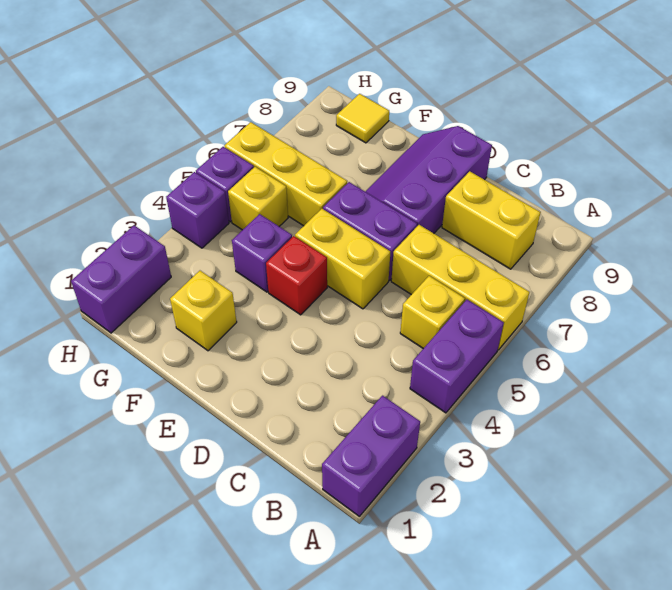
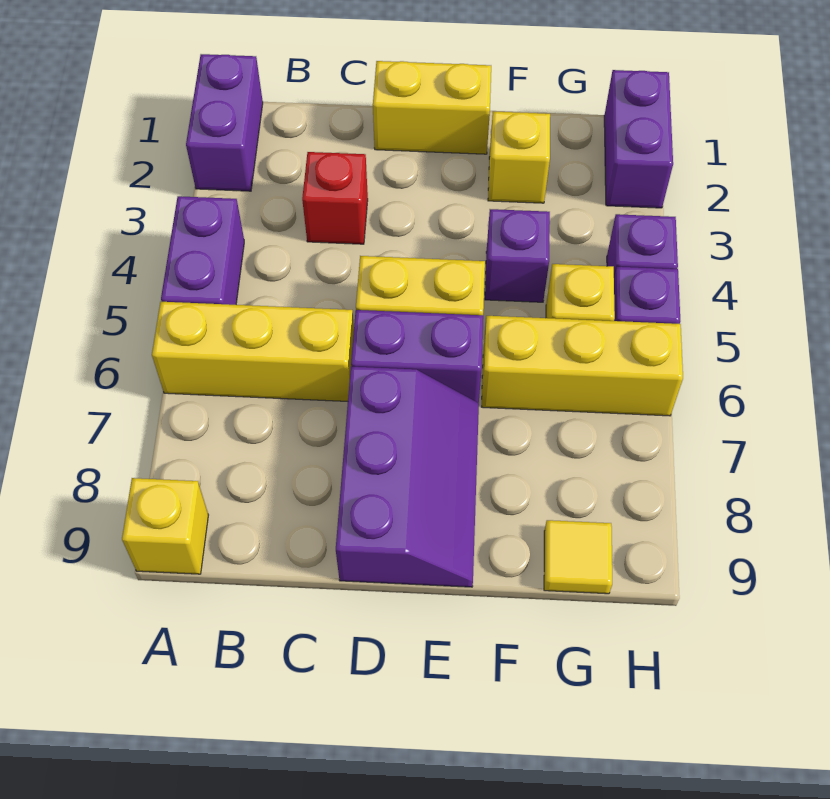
yellow brick B5 level 1 -> yellow brick A9 level 1
yellow brick B8:C8 level 1 -> yellow brick D1:E1 level 1
red brick E4 level 1 -> red brick C3 level 1

